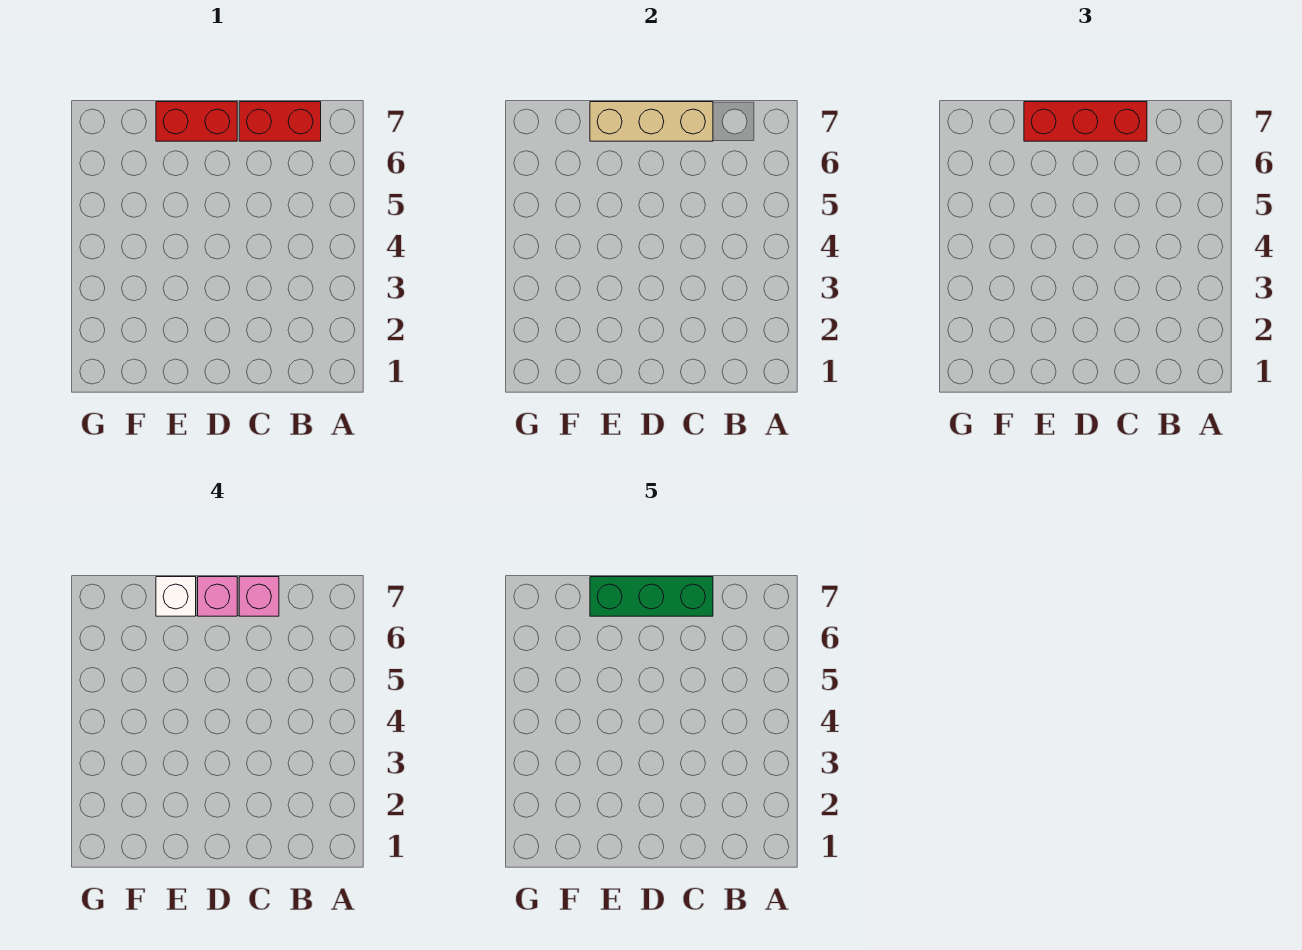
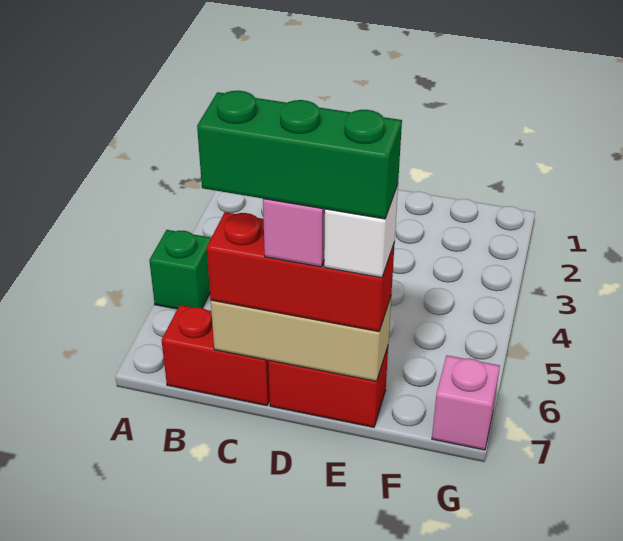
none -> green brick A5 level 1
pink brick C7 level 4 -> pink brick G7 level 1

